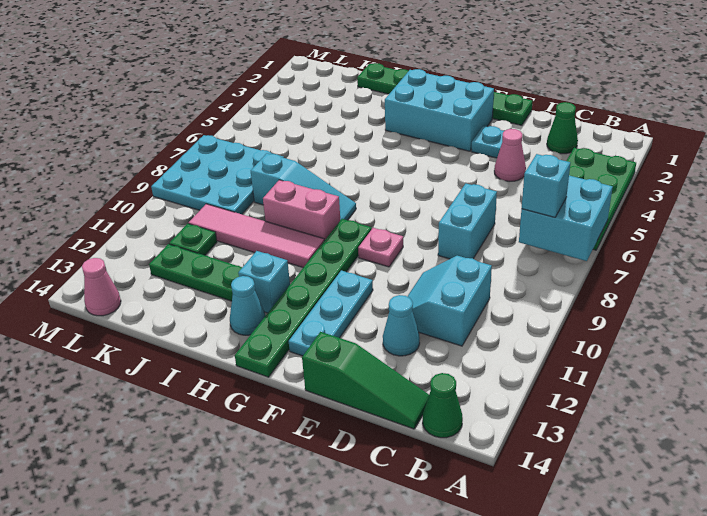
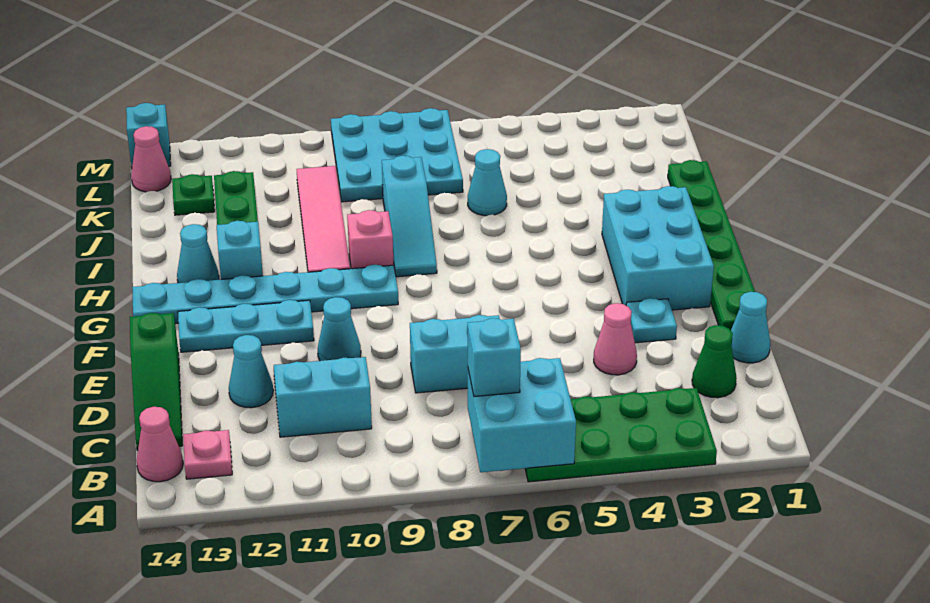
green cone B14 level 1 -> pink cone B14 level 1
none -> cyan cone D1 level 1
none -> cyan cone E10 level 1
pink plate F9 level 1 -> pink plate B13 level 1
green plate G9:G14 level 1 -> cyan plate G9:G14 level 1
pink brick H9:I9 level 1 -> pink brick H9 level 1
none -> cyan cone J6 level 1
green plate K11 level 1 -> green plate K13 level 1
none -> cyan brick M14 level 1

